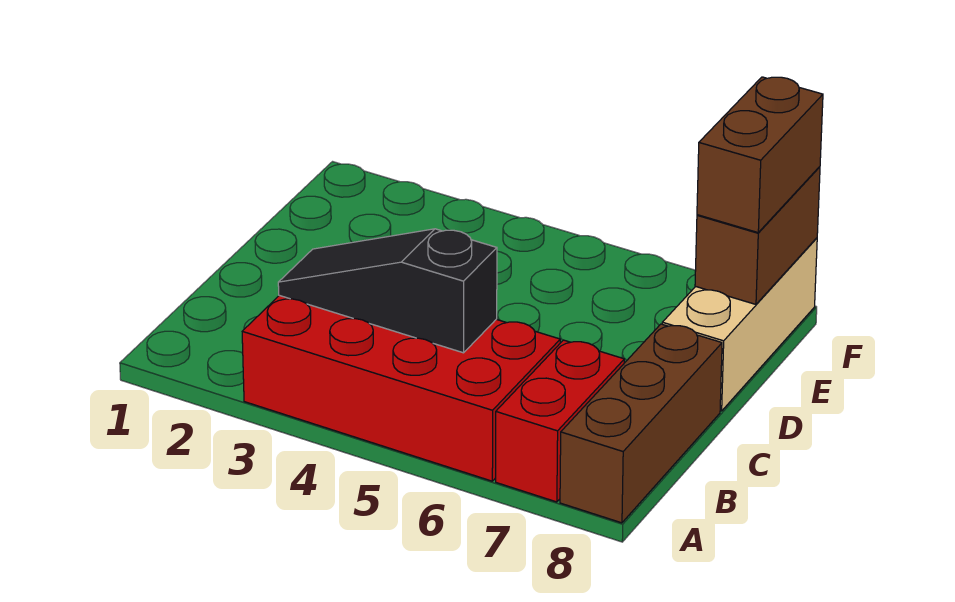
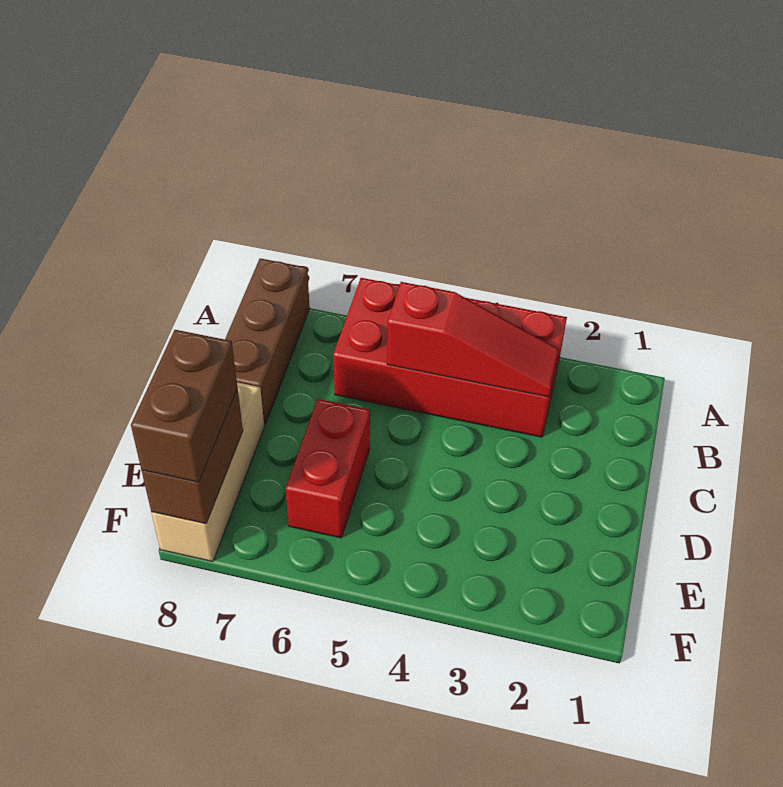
red brick A7:B7 level 1 -> red brick D6:E6 level 1
black slope B3:B5 level 2 top 5 -> red slope B3:B5 level 2 top 5

